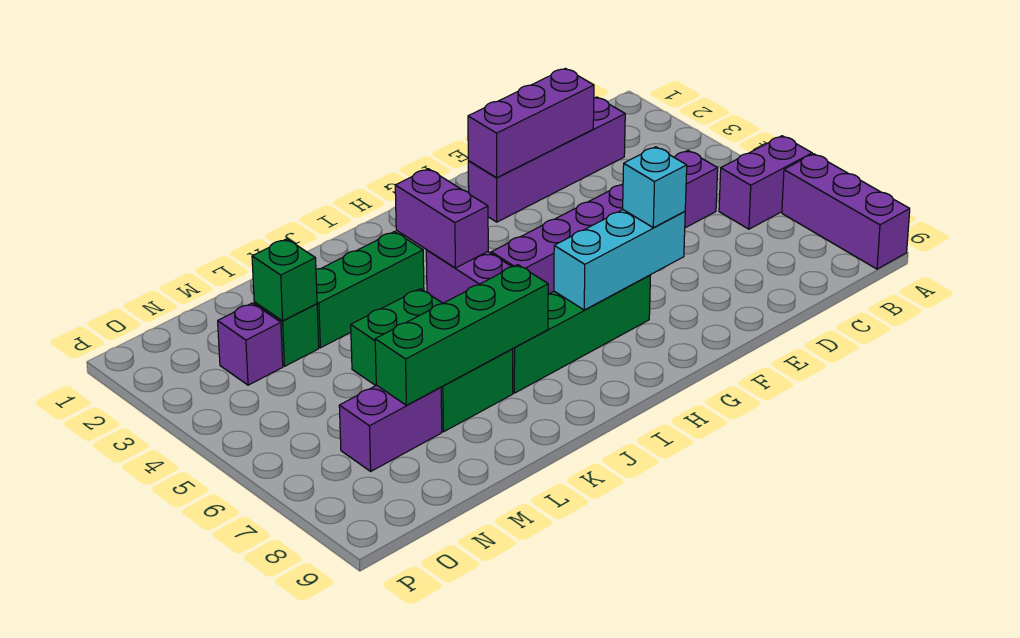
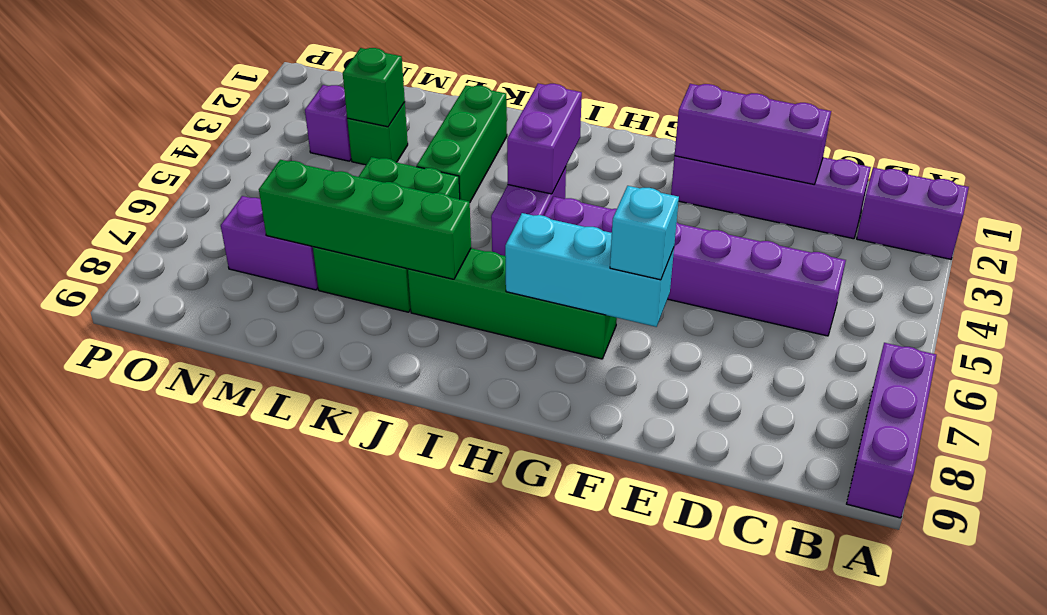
purple brick A6:B6 level 1 -> purple brick A2:B2 level 1
green brick J3:L3 level 1 -> green brick K2:K4 level 1

